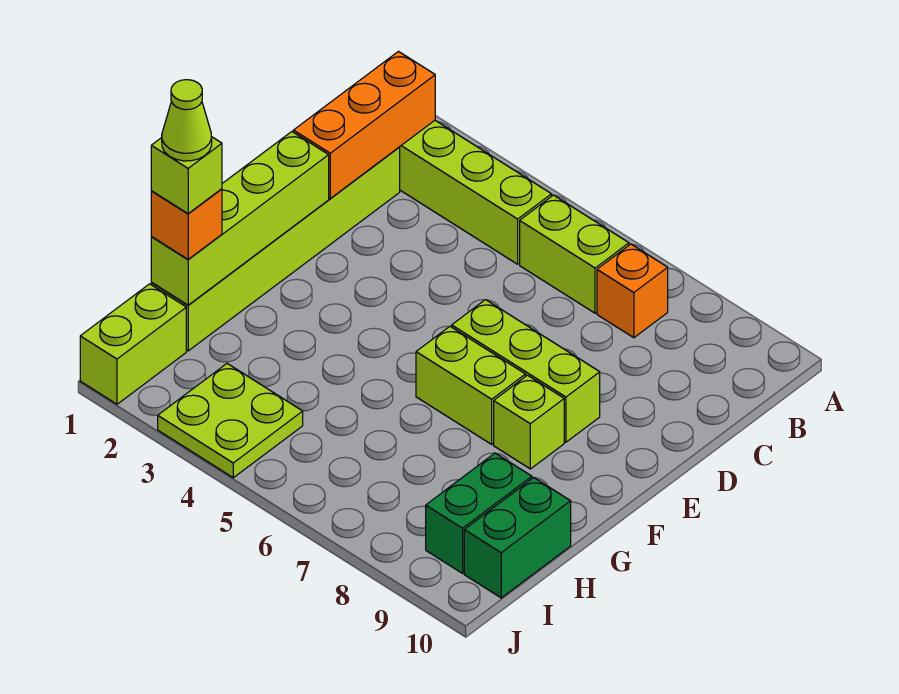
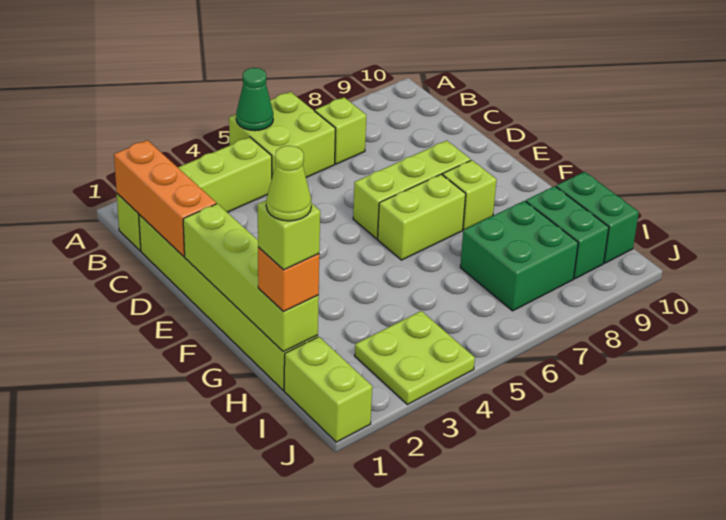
none -> green cone A5 level 2
lime brick B5:B6 level 1 -> lime brick A5:B6 level 1
orange brick B7 level 1 -> lime brick B7 level 1
none -> green brick H7:I8 level 1

